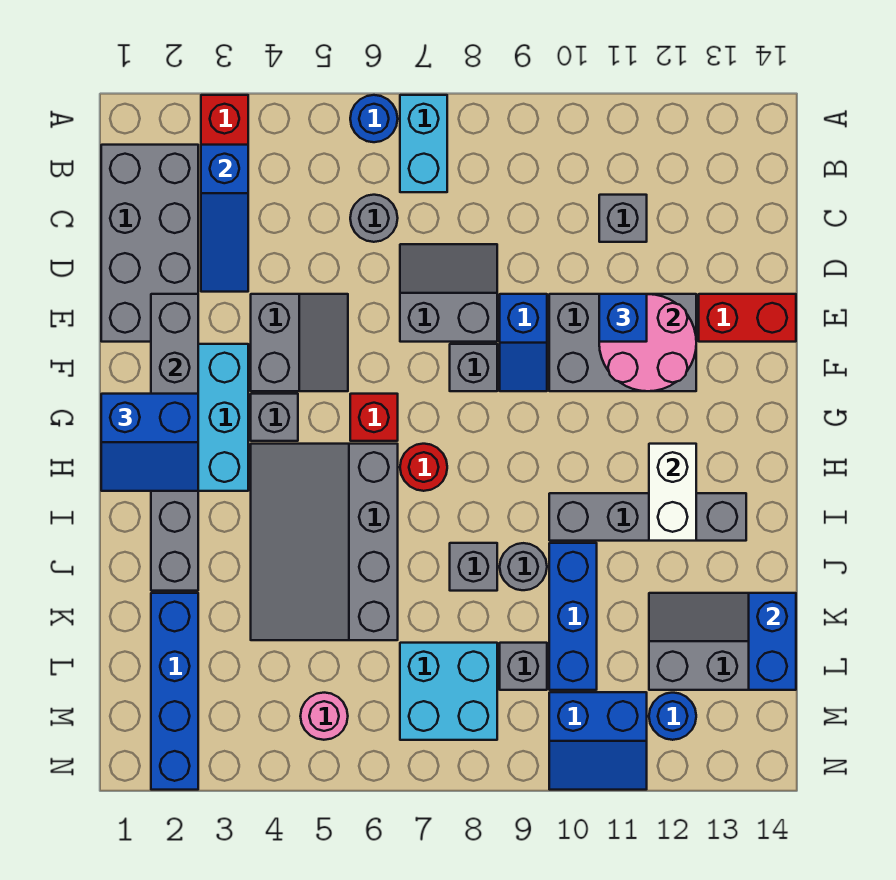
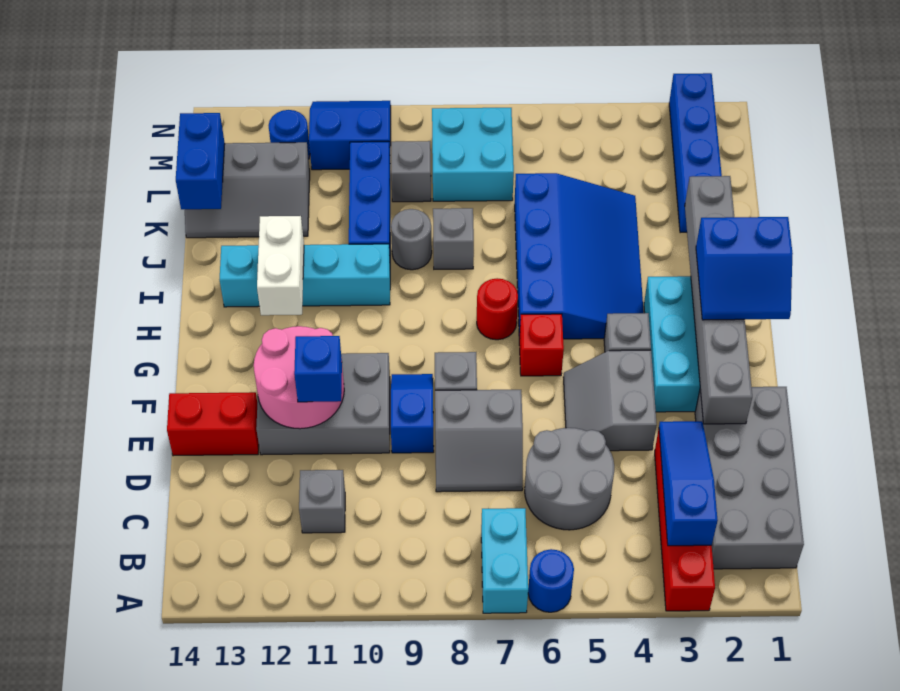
grey round brick C6 level 1 -> grey round brick C5:D6 level 1
blue slope G1:H2 level 3 top G -> blue slope G1:H2 level 3 top H
grey slope H4:K6 level 1 top 6 -> blue slope H4:K6 level 1 top 6
grey brick I10:I13 level 1 -> cyan brick I10:I13 level 1
pink round brick M5 level 1 -> none

